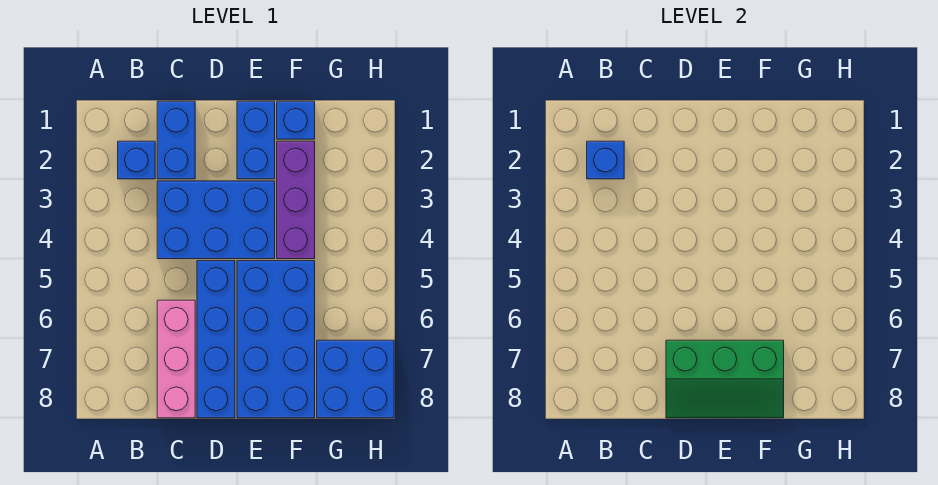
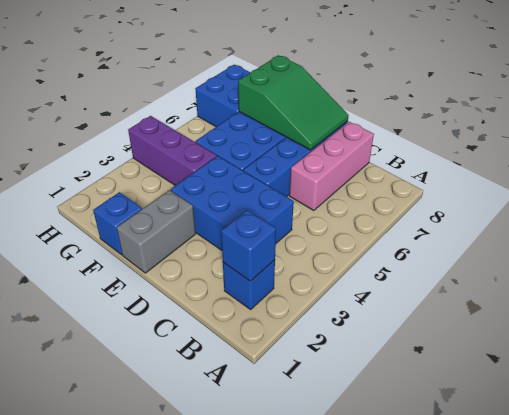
blue brick C1:C2 level 1 -> none
green slope D7:F8 level 2 top 7 -> green slope D7:F8 level 2 top F
blue brick E1:E2 level 1 -> grey brick E1:E2 level 1
purple brick F2:F4 level 1 -> purple brick F4:H4 level 1

